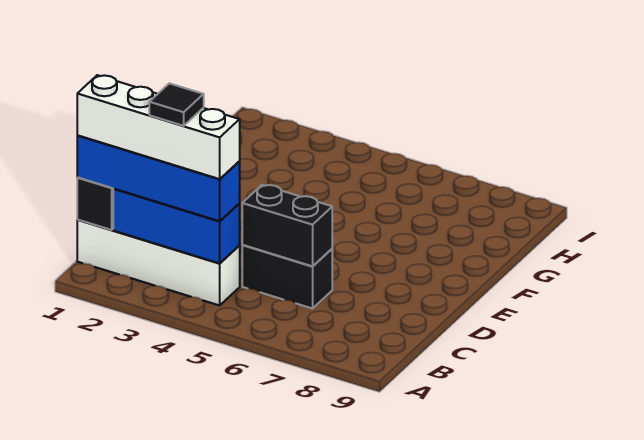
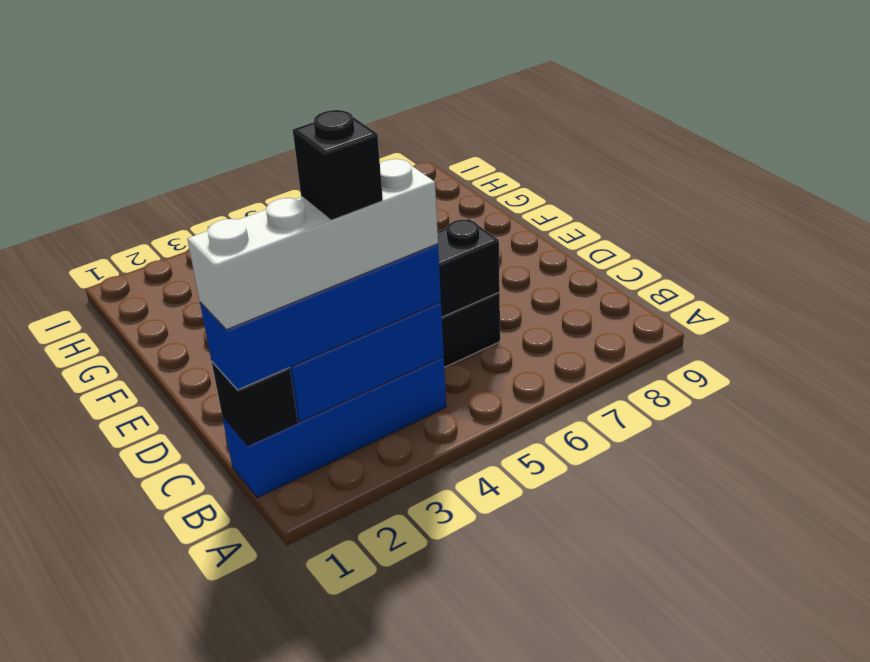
white brick B1:B4 level 1 -> blue brick B1:B4 level 1
black tile B3 level 5 -> black brick B3 level 5

